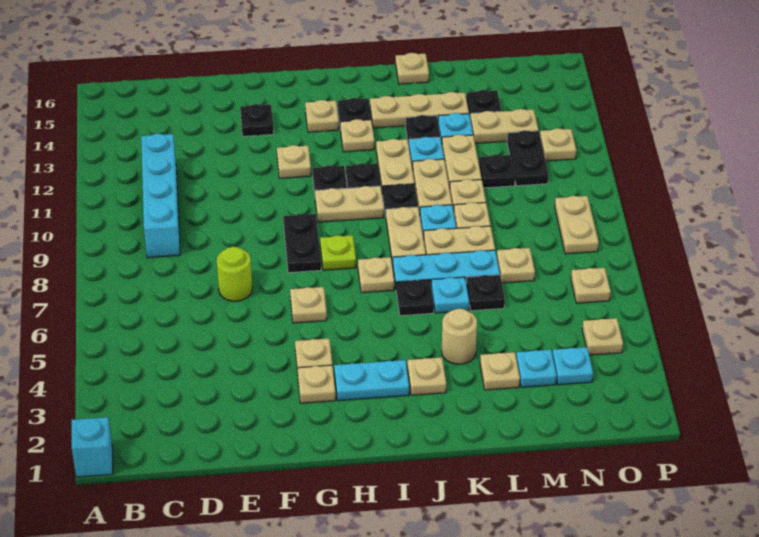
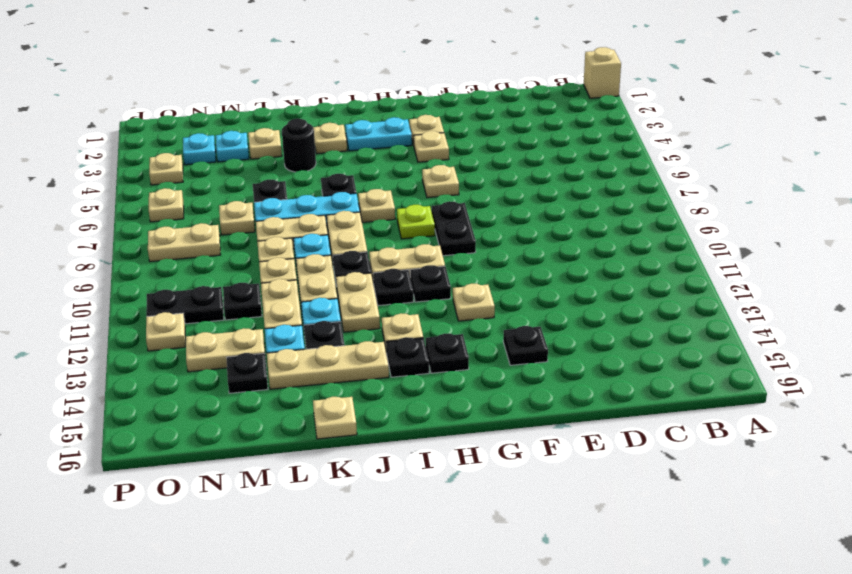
cyan brick A1 level 1 -> tan brick A1 level 1
cyan brick C9:C12 level 1 -> none
lime round brick E7 level 1 -> none
tan plate H14 level 1 -> black plate H14 level 1
tan round brick K4 level 1 -> black round brick K4 level 1
cyan plate K6 level 1 -> none
black plate N11:N12 level 1 -> black plate N11:O11 level 1
tan plate O8:O9 level 1 -> tan plate N8:O8 level 1

